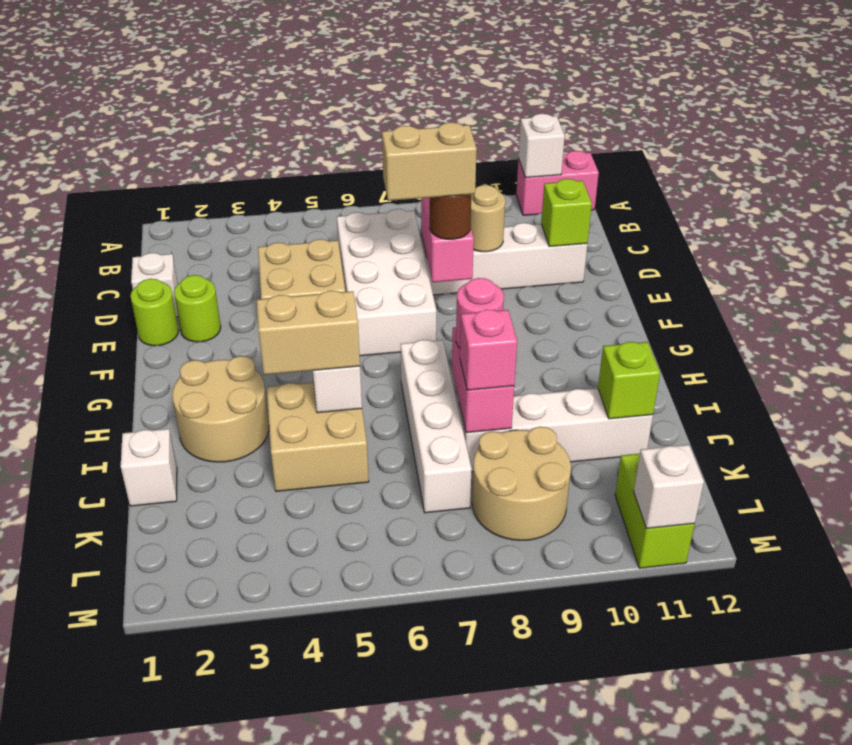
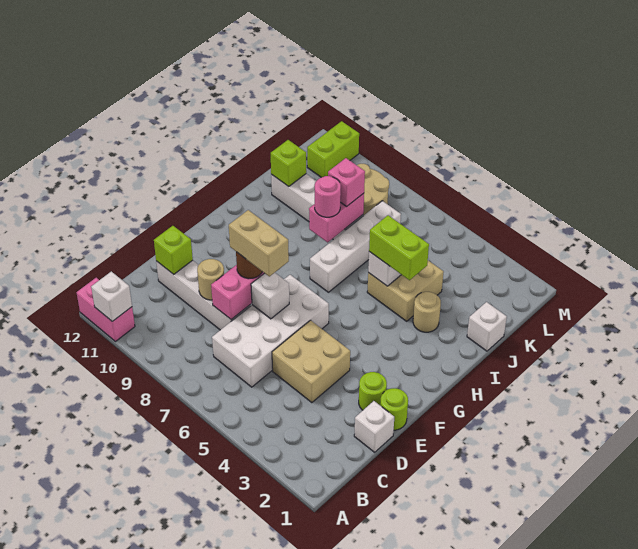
tan round brick H2:I3 level 1 -> tan round brick I3 level 1
tan brick I4:I5 level 3 -> lime brick I4:I5 level 3
white brick M11 level 2 -> white brick E7 level 2

